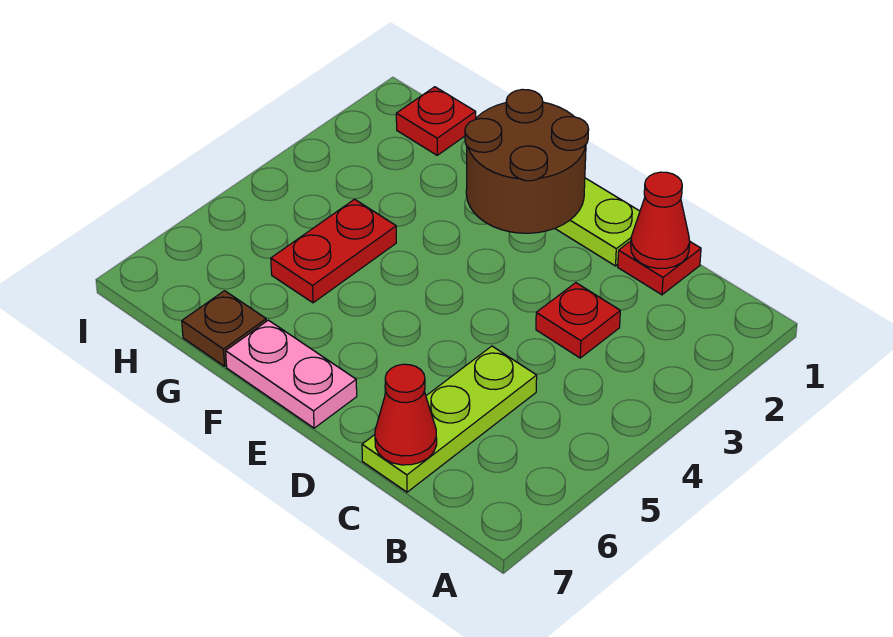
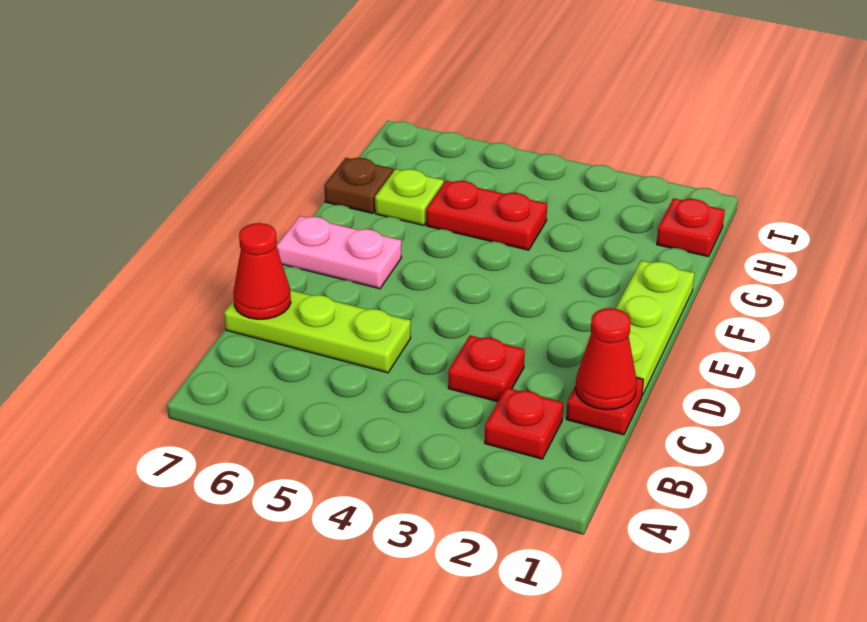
none -> red plate B2 level 1
brown round brick E1:F2 level 2 -> none
pink plate E7:F7 level 1 -> pink plate E6:E7 level 1
none -> lime plate G6 level 1

